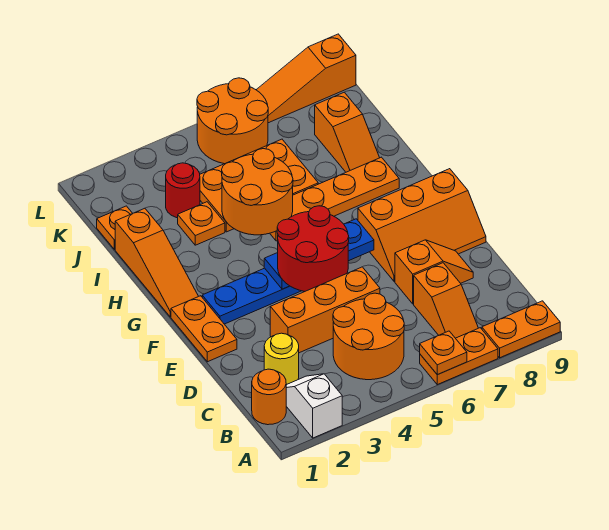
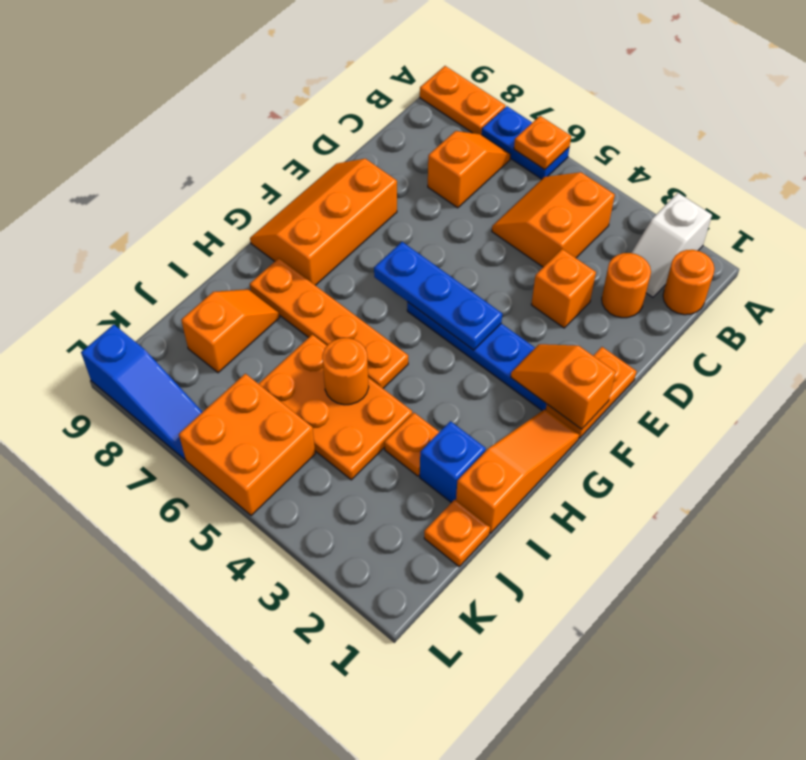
orange plate A6:A7 level 1 -> blue plate A6:A7 level 1
orange round brick B4:C5 level 1 -> orange slope B4:C5 level 1 top 4
yellow round brick C2 level 1 -> orange round brick C2 level 1
orange brick D3:D5 level 1 -> orange brick D3 level 1
orange slope D7:D8 level 1 top 7 -> orange slope F1:F2 level 2 top 1
red round brick E4:F5 level 3 -> none
orange slope E7:F9 level 1 top F -> orange slope E8:G9 level 1 top 8
orange round brick H4:I5 level 2 -> orange round brick I5 level 2
none -> blue brick I2 level 1
red round brick J3 level 1 -> none
orange round brick K5:L6 level 1 -> orange brick K5:L6 level 1
orange slope L7:L9 level 1 top 9 -> blue slope L7:L9 level 1 top 9

